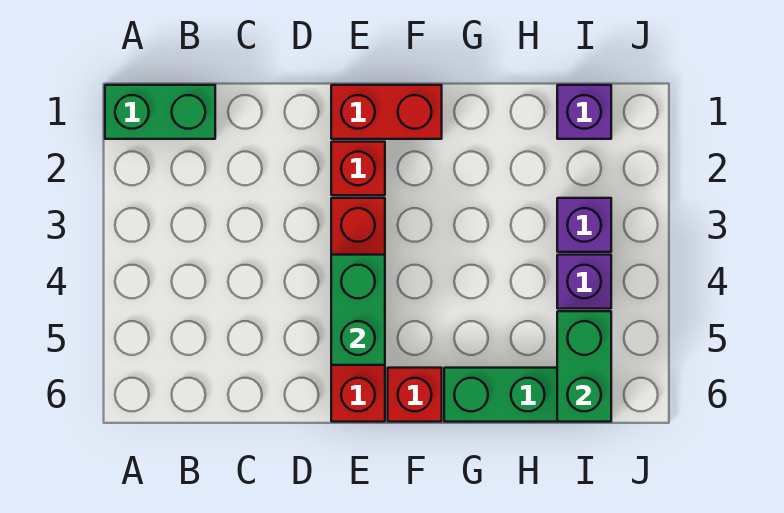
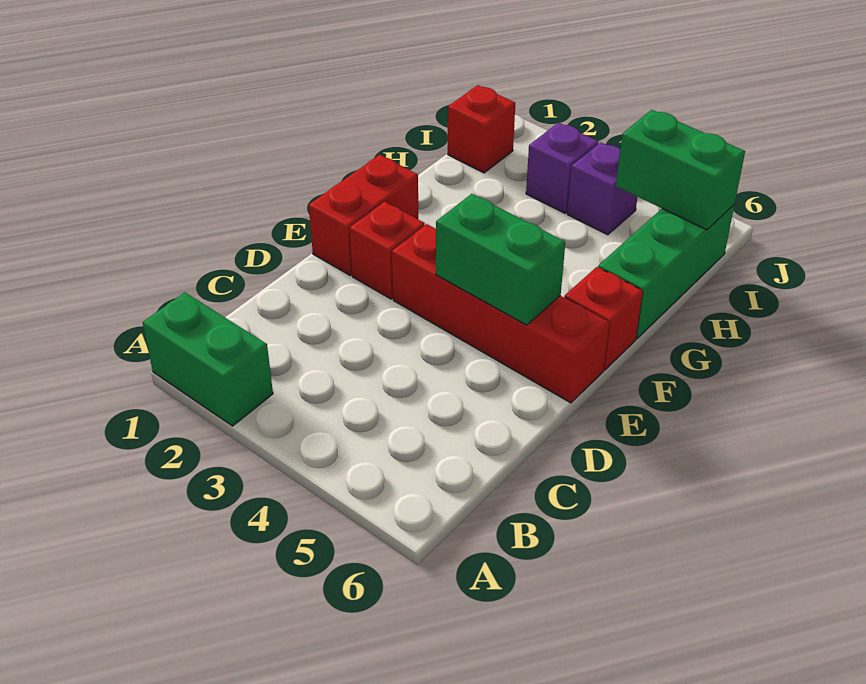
green brick A1:B1 level 1 -> green brick A1:A2 level 1
purple brick I1 level 1 -> red brick I1 level 1

